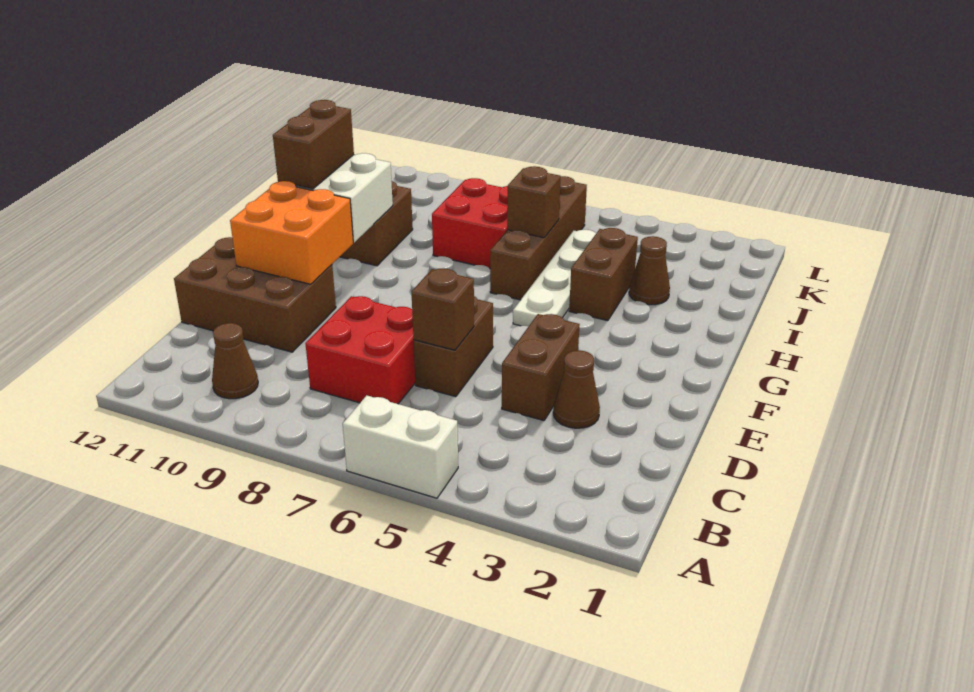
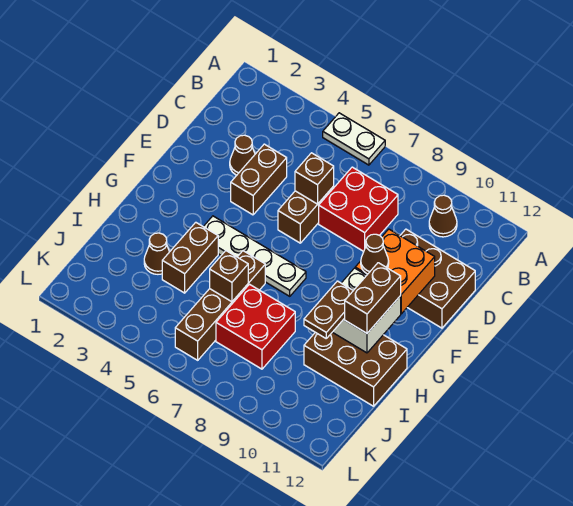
white brick A5:A6 level 1 -> white plate A5:A6 level 1
none -> brown cone F10 level 3
white plate G5:J5 level 1 -> white plate G4:G7 level 1
none -> brown plate H10:I10 level 3

